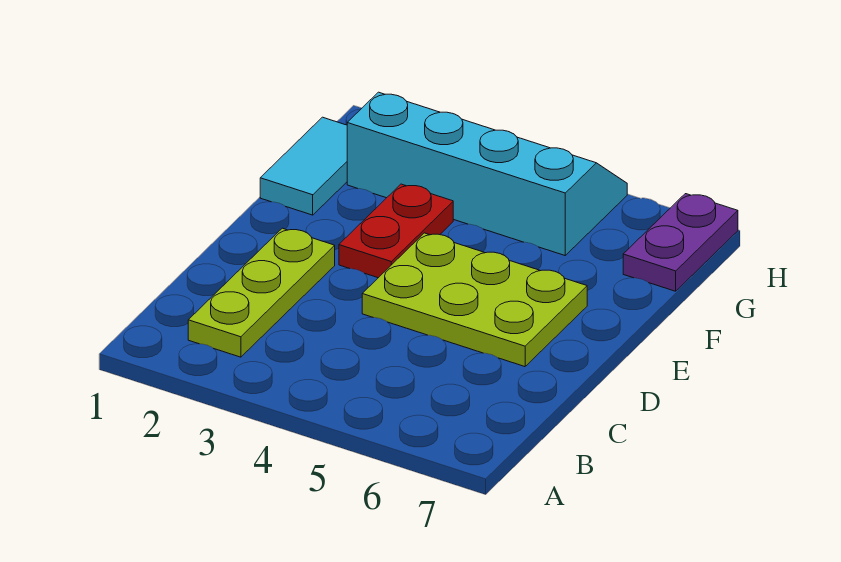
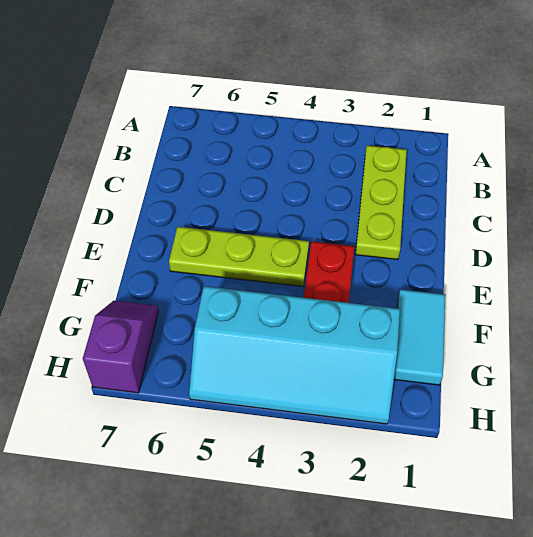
lime plate D4:E6 level 1 -> lime plate E4:E6 level 1
purple plate G7:H7 level 1 -> purple slope G7:H7 level 1 top H

